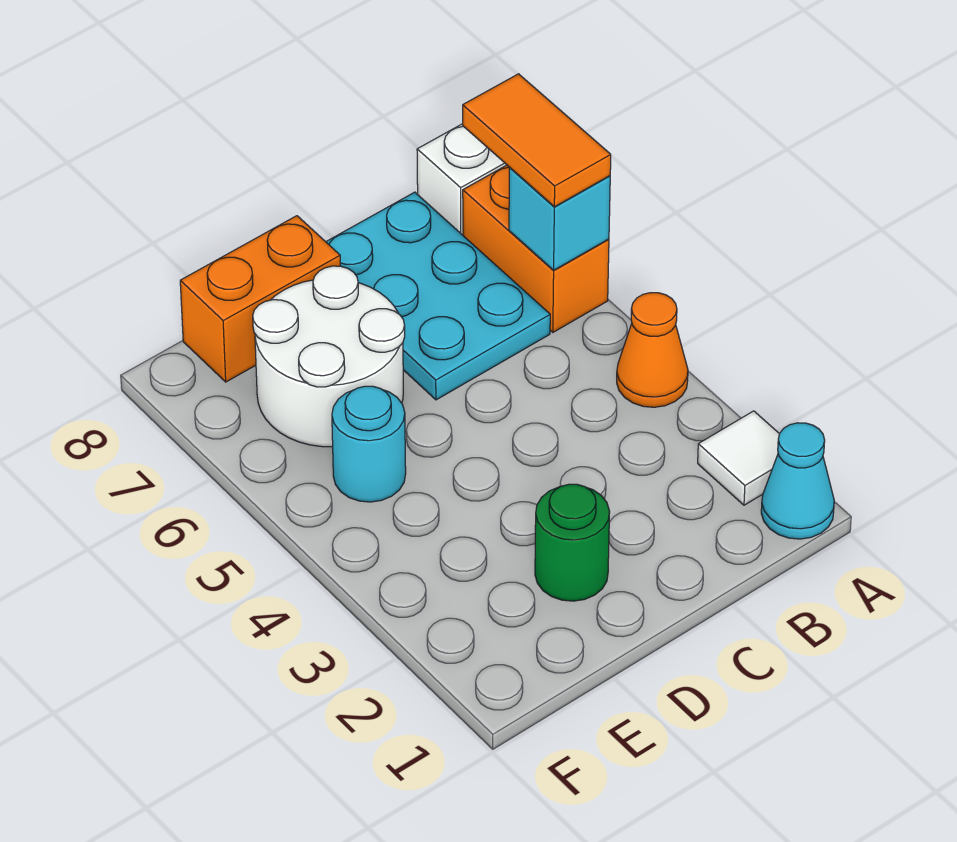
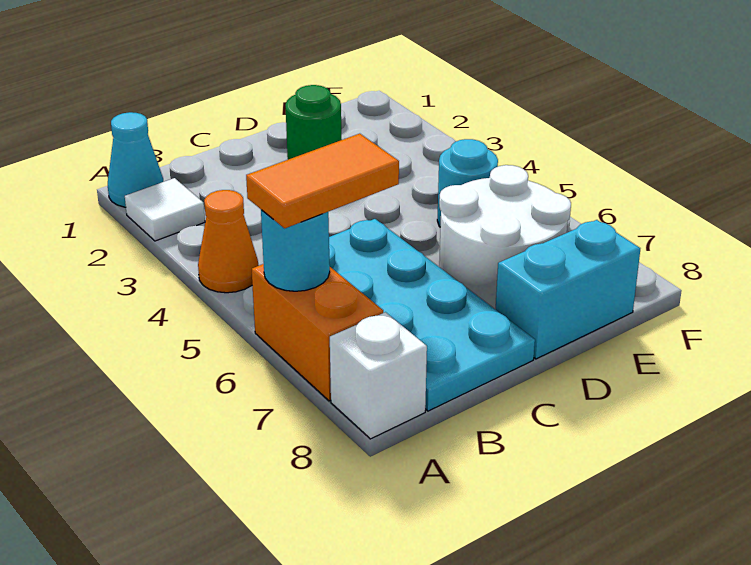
cyan brick A6 level 2 -> cyan round brick A6 level 2
orange tile A6:A7 level 3 -> orange tile A6:B6 level 3
cyan plate B6:C8 level 1 -> cyan plate B5:C8 level 1
orange brick D8:E8 level 1 -> cyan brick D8:E8 level 1

